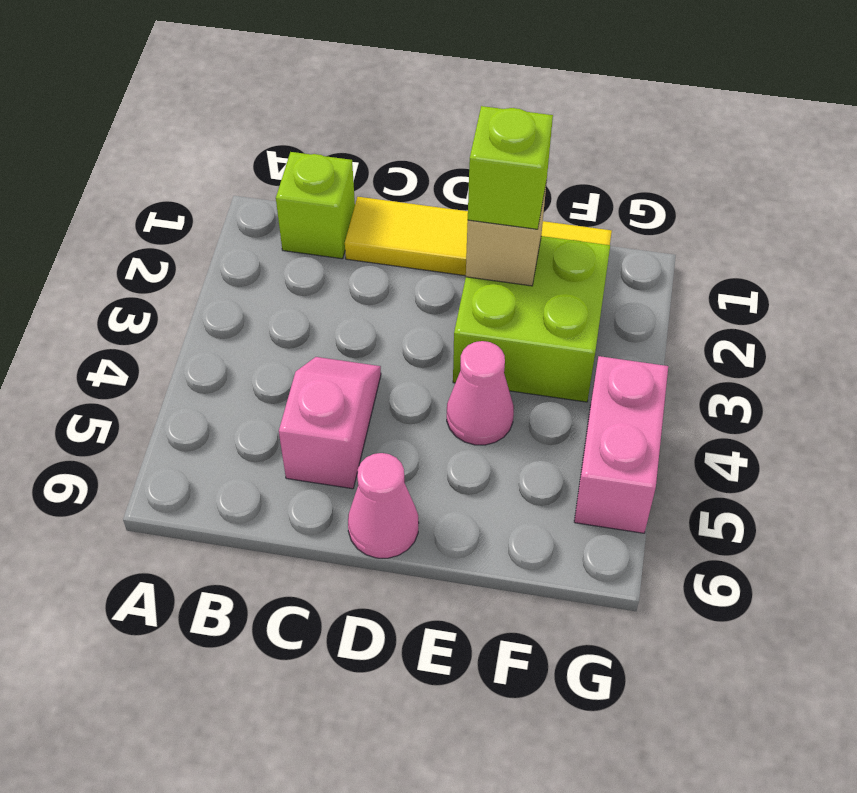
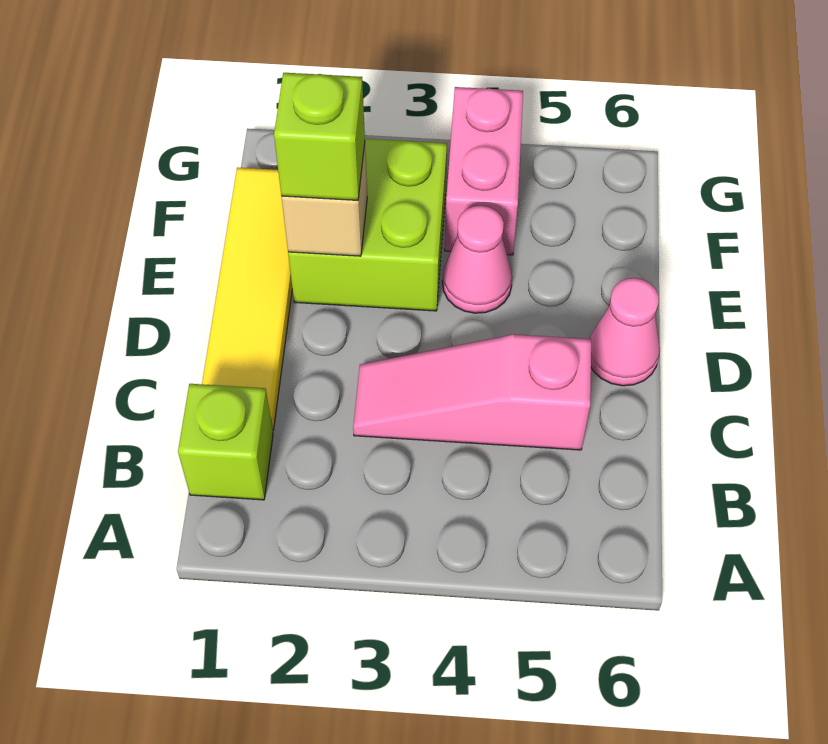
pink slope C4:C5 level 1 top 5 -> pink slope C3:C5 level 1 top 5
pink brick G4:G5 level 1 -> pink brick F4:G4 level 1

